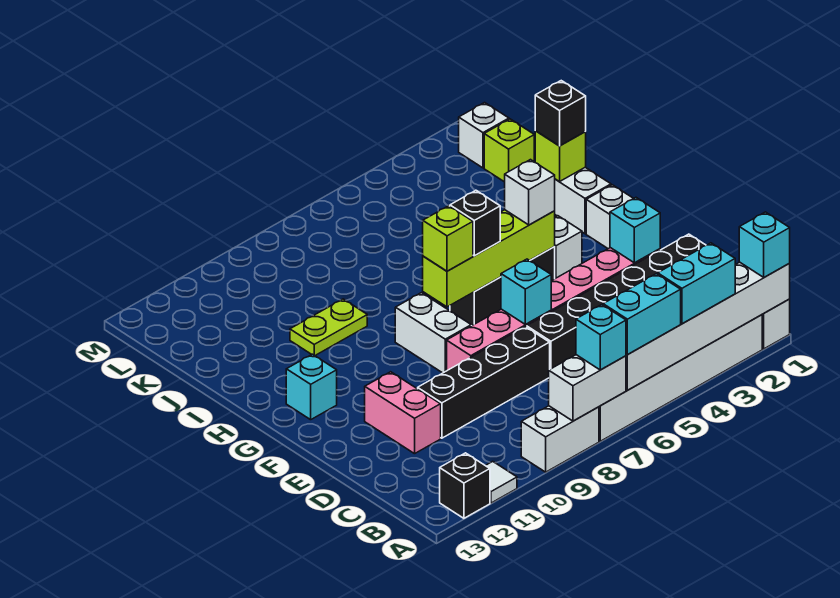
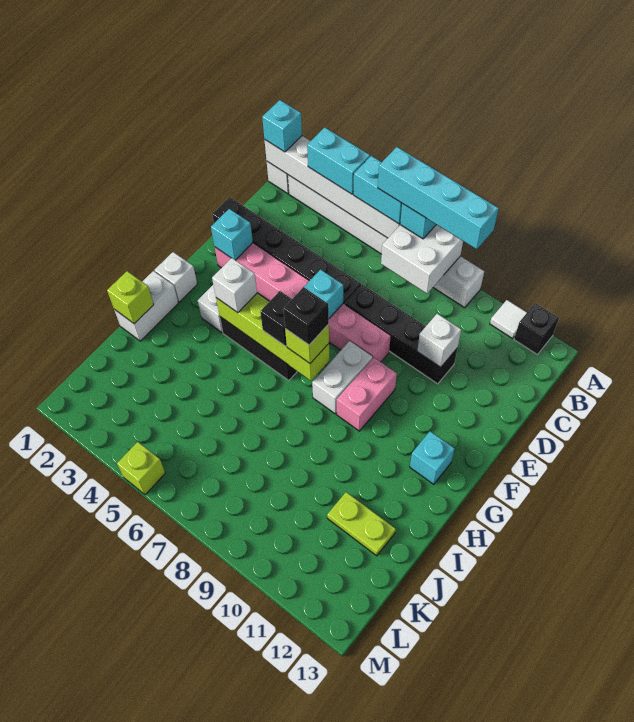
none -> cyan brick A6:A9 level 4
white brick A7:A8 level 2 -> white brick A7:B8 level 2
pink brick D11:E11 level 1 -> pink brick F9:G9 level 1
black brick I1 level 3 -> black brick G7 level 4
lime plate I9:I10 level 1 -> lime plate J11:J12 level 1
lime brick K1 level 1 -> lime brick M5 level 1
white brick L1 level 1 -> white brick D10 level 2

